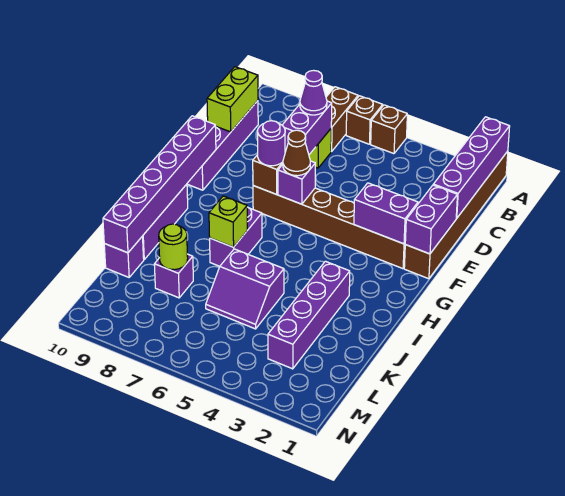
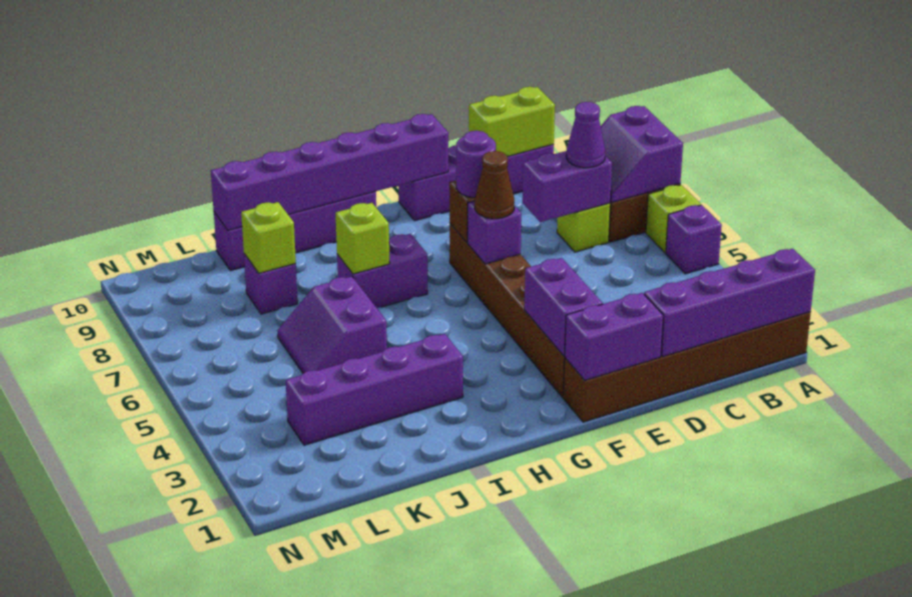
brown brick A5 level 1 -> purple brick A5 level 1
brown brick A6 level 1 -> lime brick A6 level 1
none -> purple slope A7:B8 level 2 top A
lime round brick K8 level 2 -> lime brick K8 level 2

